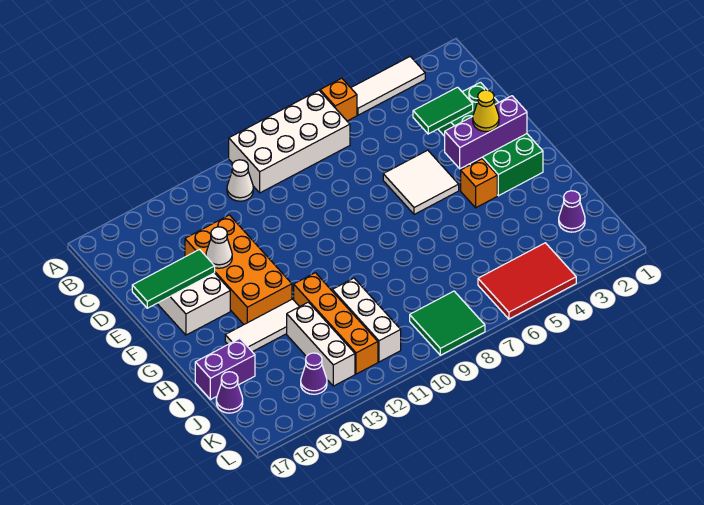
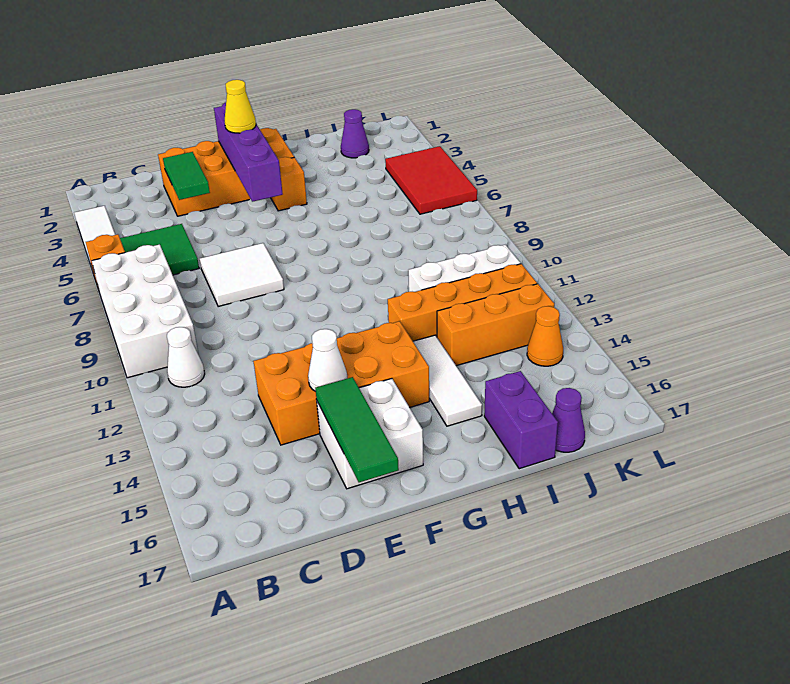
green brick D2:G3 level 1 -> orange brick D2:G3 level 1
white tile E5:F6 level 1 -> white tile D7:E8 level 1
purple brick F2:F4 level 2 -> purple brick F2:F5 level 2
white brick I13:K13 level 1 -> orange brick I13:K13 level 1
green tile K8:L9 level 1 -> green tile B5:C6 level 1
purple cone K14 level 1 -> orange cone K14 level 1

